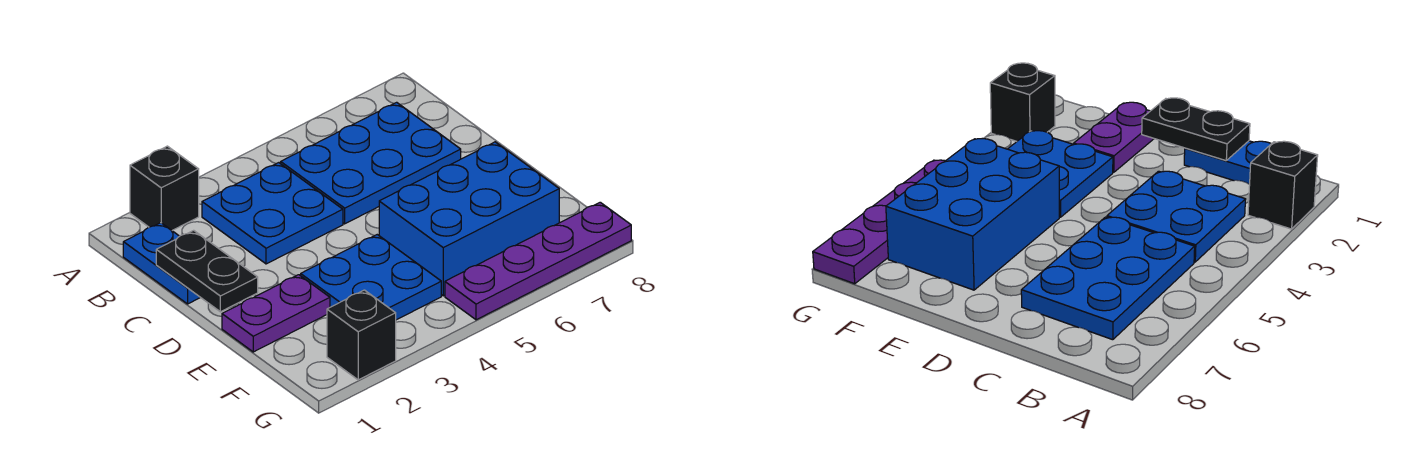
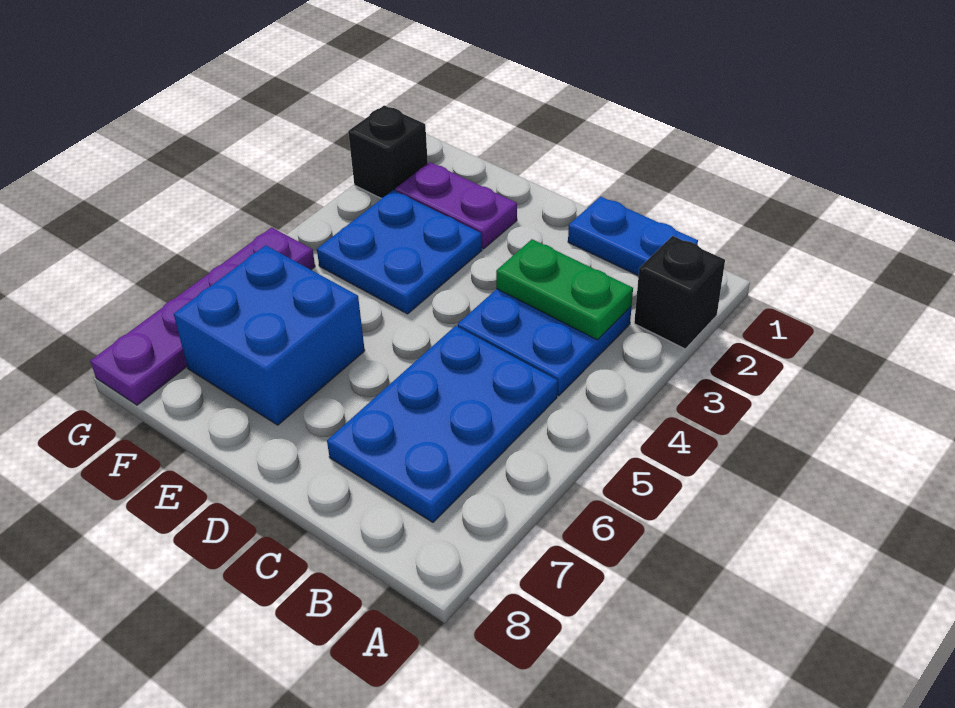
none -> green plate B3:C3 level 2
black plate C1:D1 level 2 -> none
purple plate E1:E2 level 1 -> purple plate E2:F2 level 1
blue brick E5:F7 level 1 -> blue brick E6:F7 level 1

